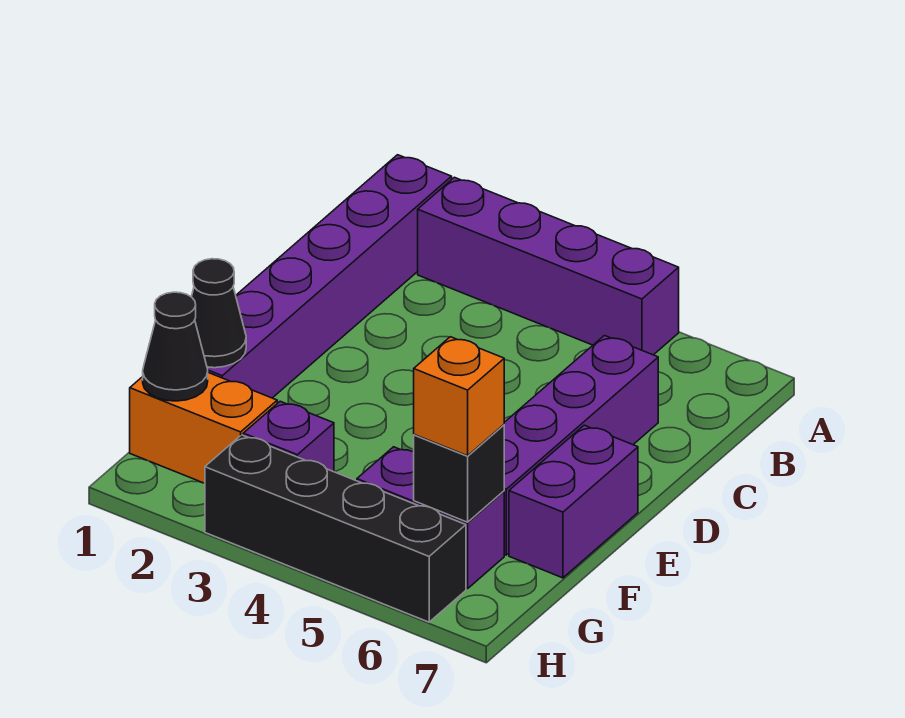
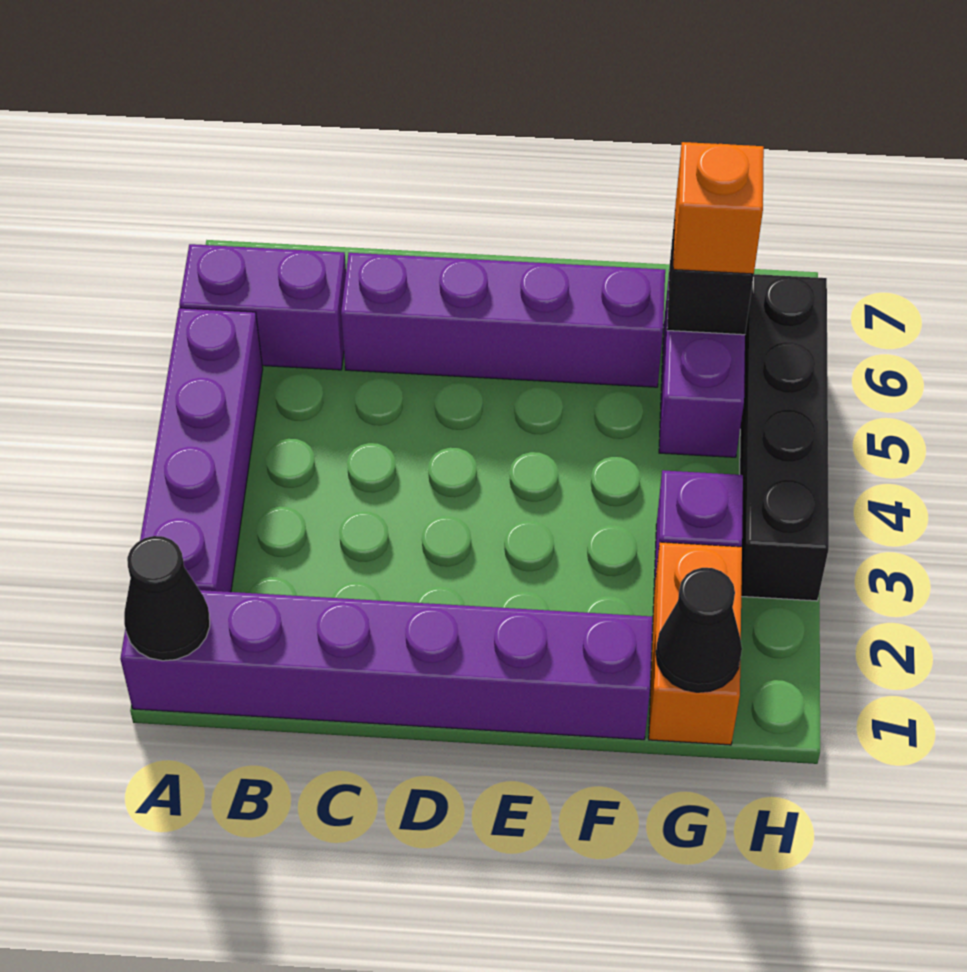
purple brick E7:F7 level 1 -> purple brick A6:B6 level 1
black cone F1 level 2 -> black cone A1 level 2

